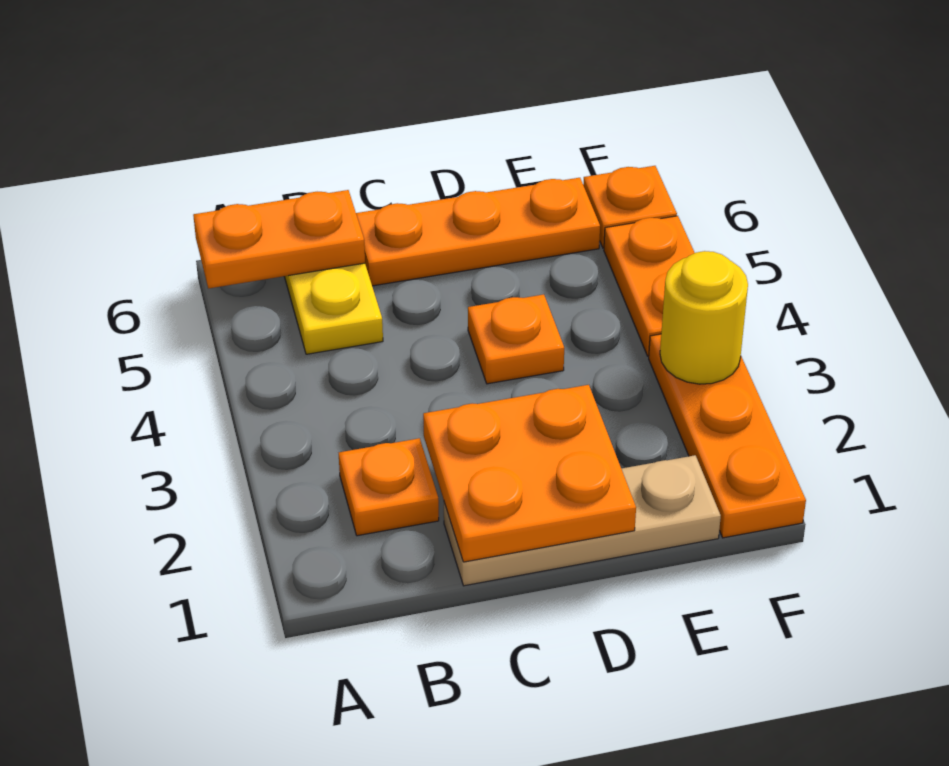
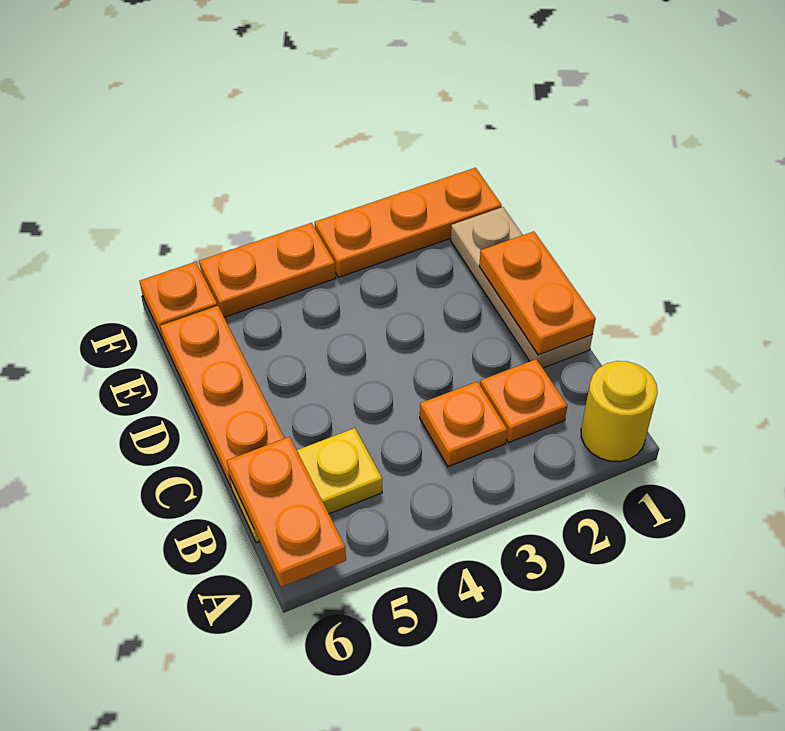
orange plate C1:D2 level 2 -> orange plate C1:D1 level 2
orange plate D4 level 1 -> orange plate B3 level 1
yellow round brick F3 level 2 -> yellow round brick A1 level 1

